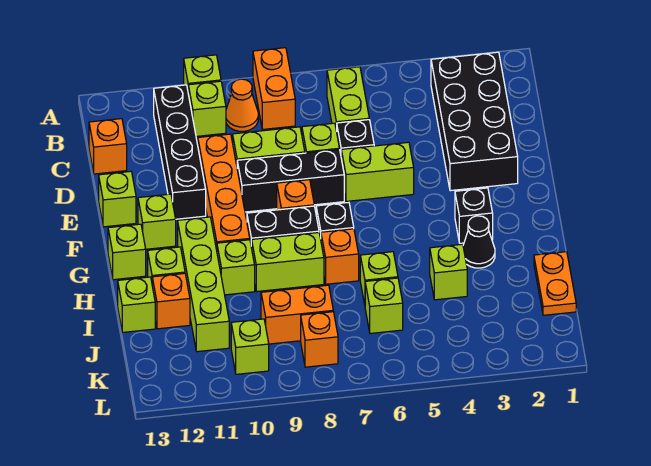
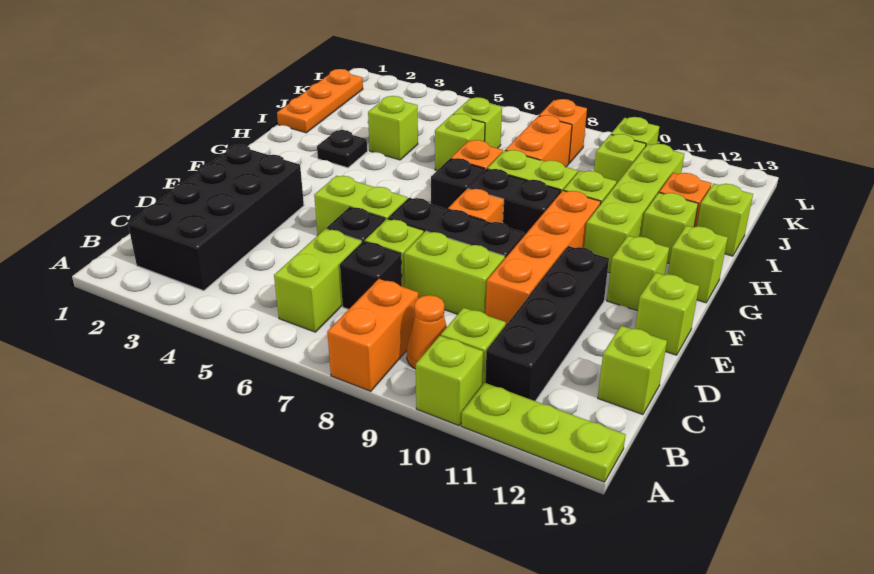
none -> lime plate A11:A13 level 1
orange brick C13 level 1 -> lime brick C13 level 1
black brick G3 level 1 -> black brick C7 level 1
black cone H3 level 1 -> black plate H3 level 1
orange plate I1:J1 level 1 -> orange plate I1:K1 level 1
orange brick J8:J9 level 1 -> orange brick I8:J8 level 1
none -> lime brick J10 level 1

